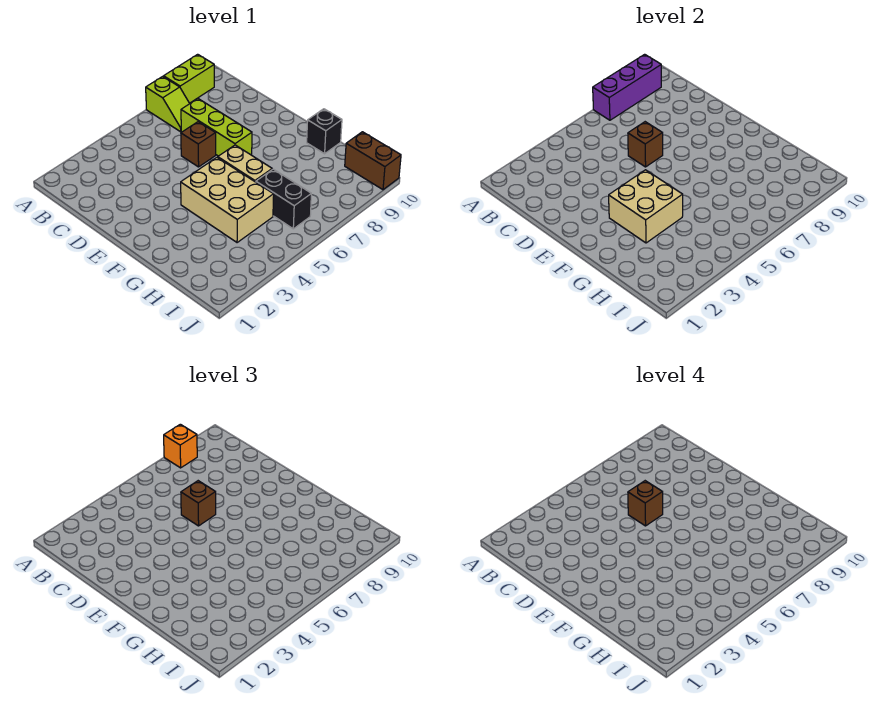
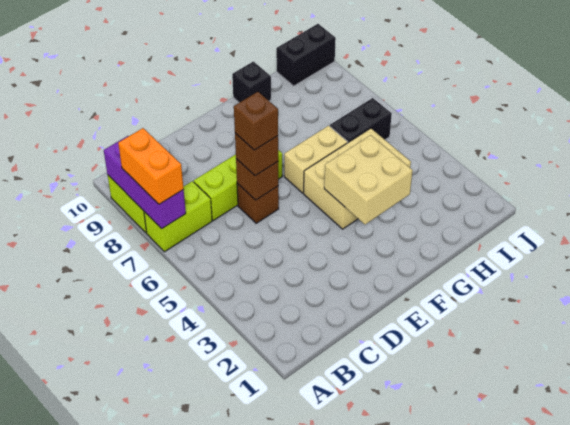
lime slope A7:B7 level 1 top A -> lime brick A7:B7 level 1
orange brick A8 level 3 -> orange brick A7:A8 level 3
brown brick I10:J10 level 1 -> black brick I10:J10 level 1

